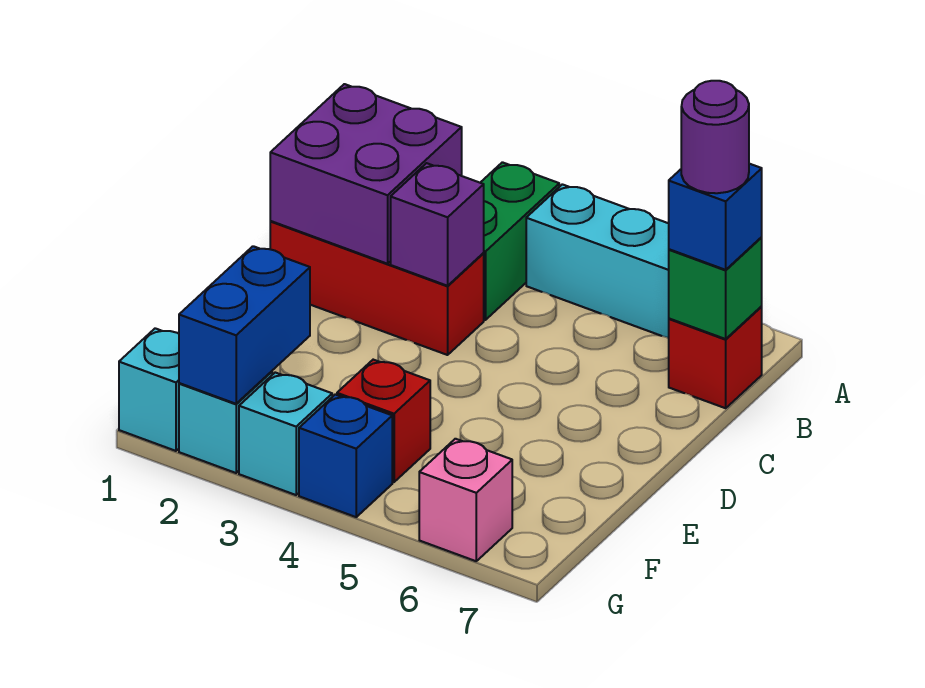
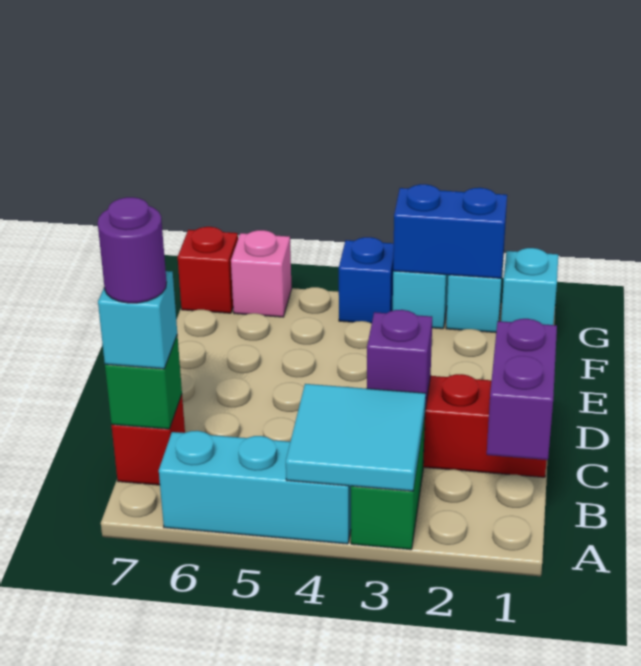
none -> cyan tile A3:B4 level 2
purple brick B1:C2 level 2 -> purple brick B1:C1 level 2
blue brick B7 level 3 -> cyan brick B7 level 3
blue brick F2:G2 level 2 -> blue brick G2:G3 level 2
red brick F4 level 1 -> red brick G7 level 1

